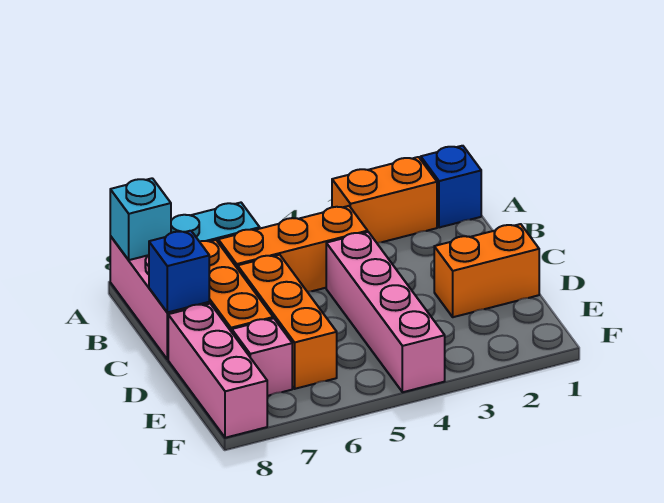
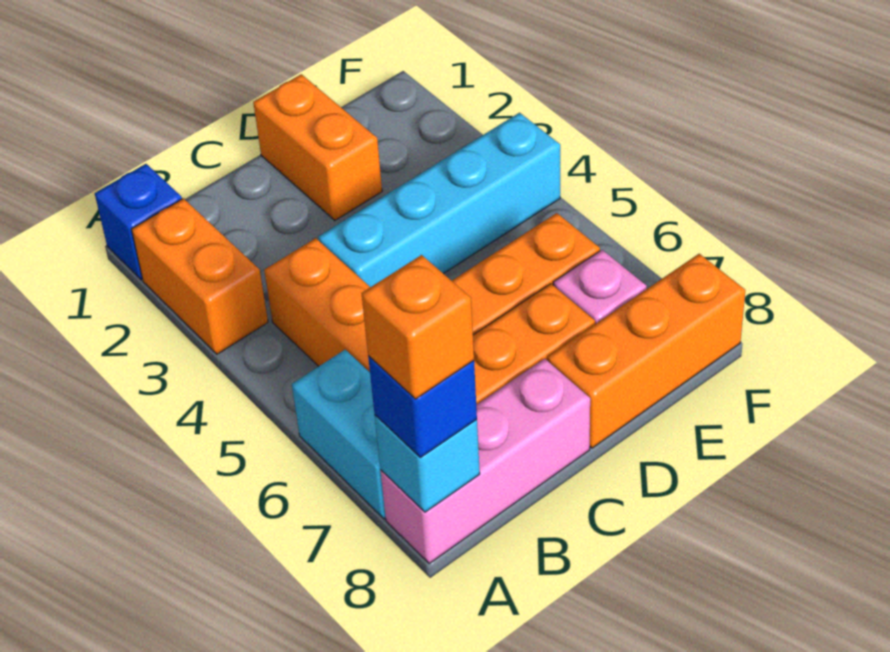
none -> orange brick A8 level 4
pink brick C4:F4 level 1 -> cyan brick C4:F4 level 1
blue brick C8 level 2 -> blue brick A8 level 3
pink brick D8:F8 level 1 -> orange brick D8:F8 level 1

